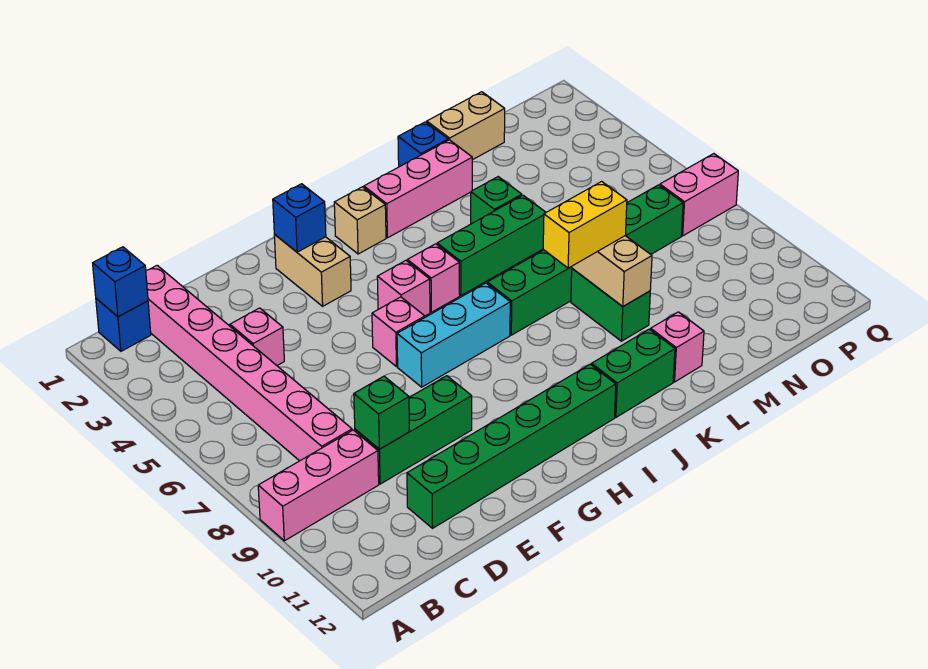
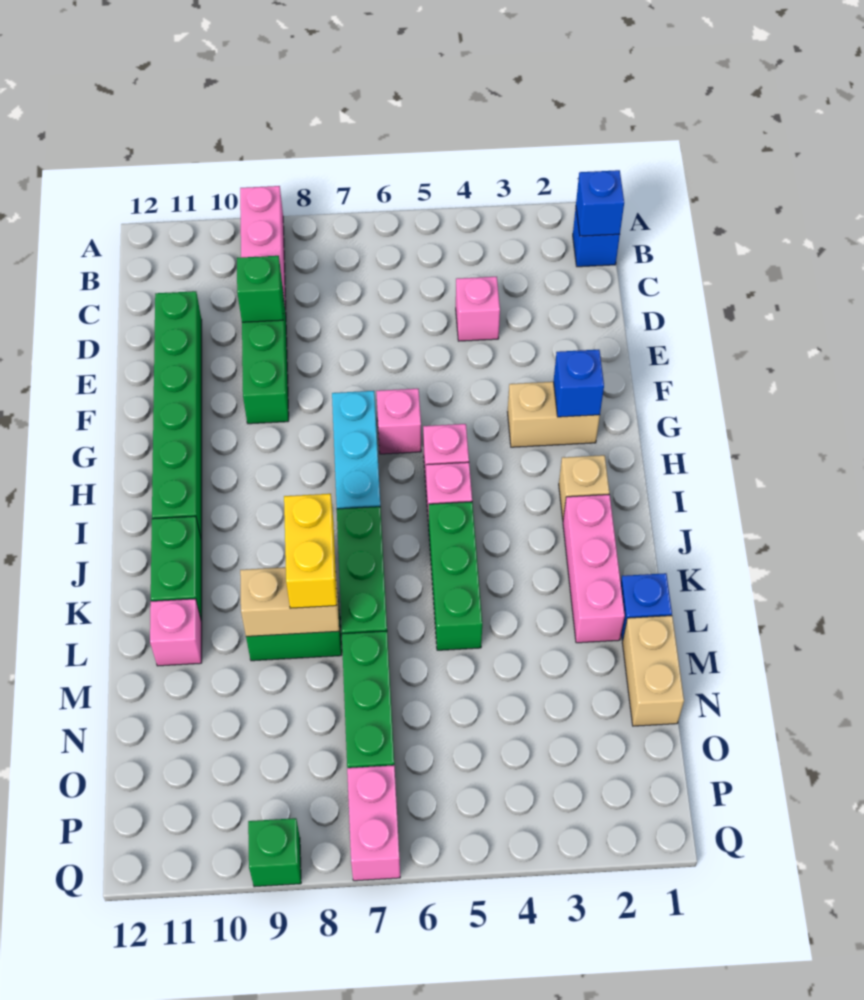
pink brick C1:C8 level 1 -> none
green brick L4 level 1 -> green brick Q9 level 1

